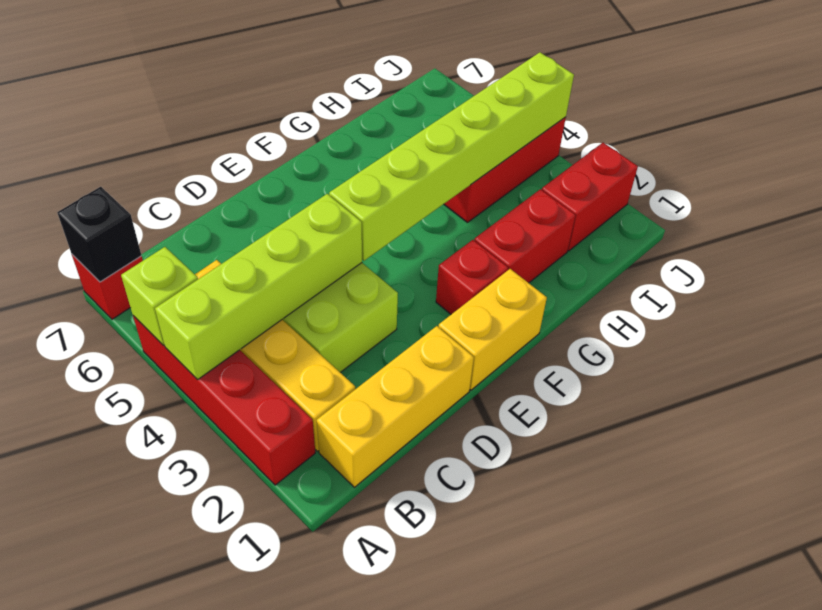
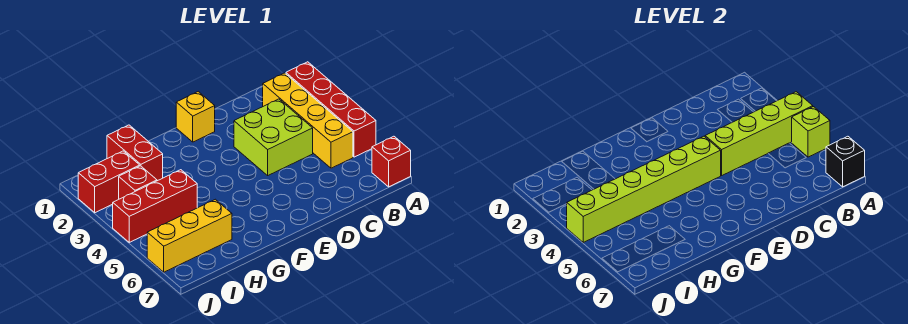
yellow brick B1:D1 level 1 -> yellow brick H6:J6 level 1
yellow brick E1:F1 level 1 -> yellow brick E1 level 1
red brick F2 level 1 -> red brick I3 level 1
red brick G2:H2 level 1 -> red brick H1:H2 level 1

